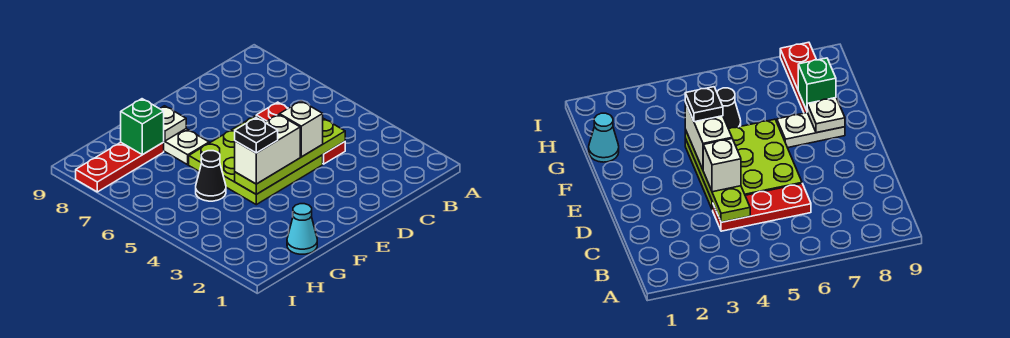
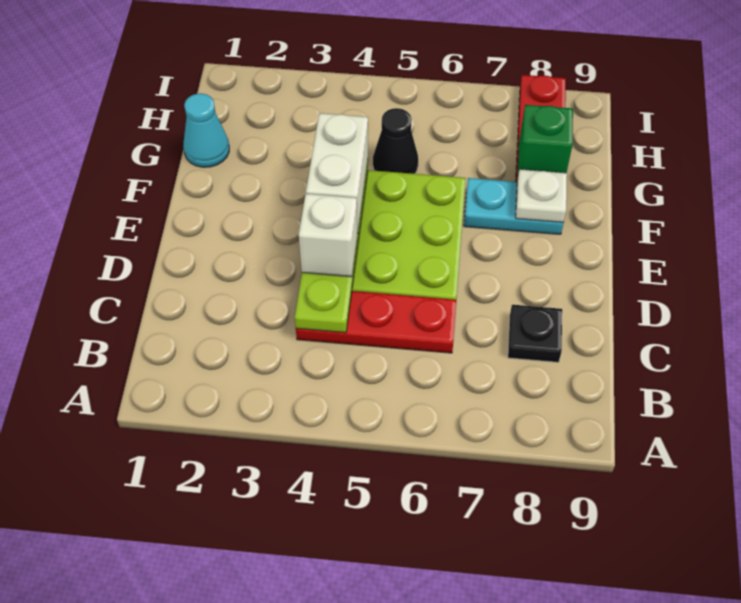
black plate F4 level 4 -> black plate C8 level 1
white plate F7:F8 level 1 -> cyan plate F7:F8 level 1

